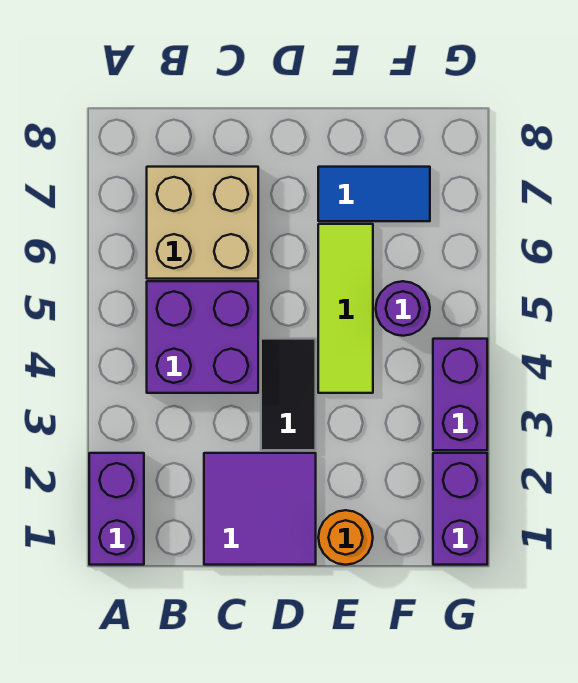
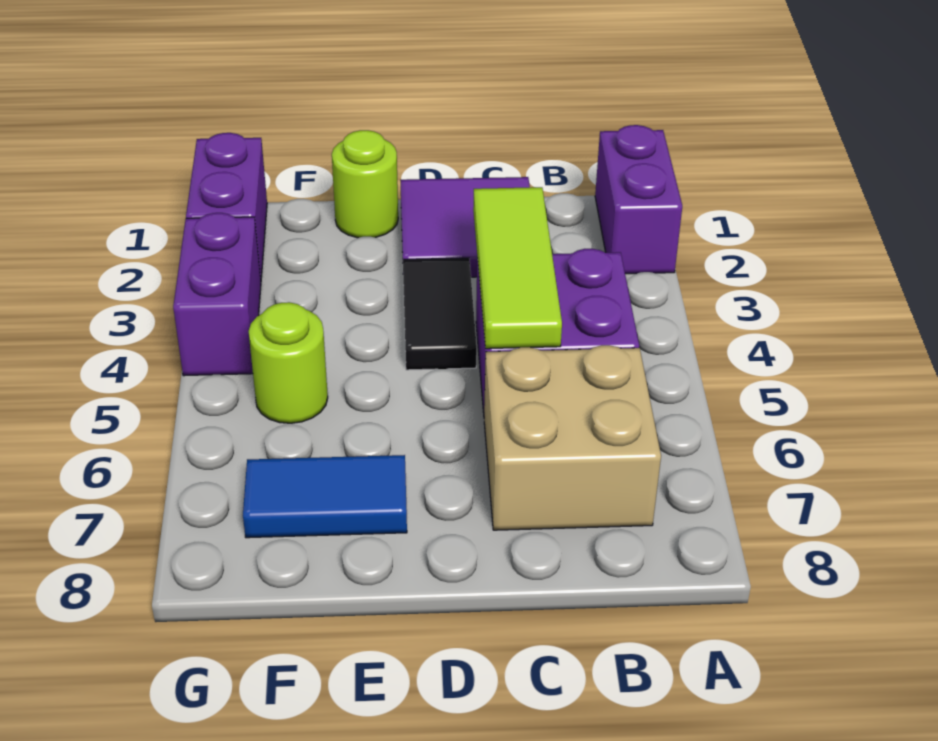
orange round brick E1 level 1 -> lime round brick E1 level 1
lime tile E4:E6 level 1 -> lime tile C3:C5 level 2
purple round brick F5 level 1 -> lime round brick F5 level 1

